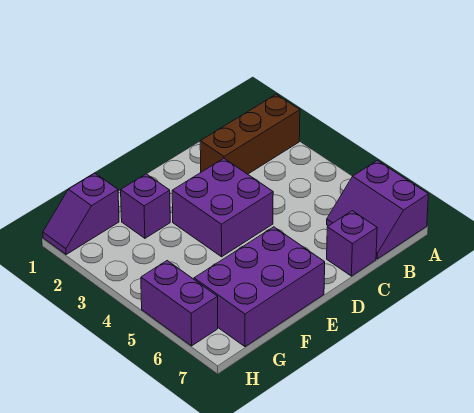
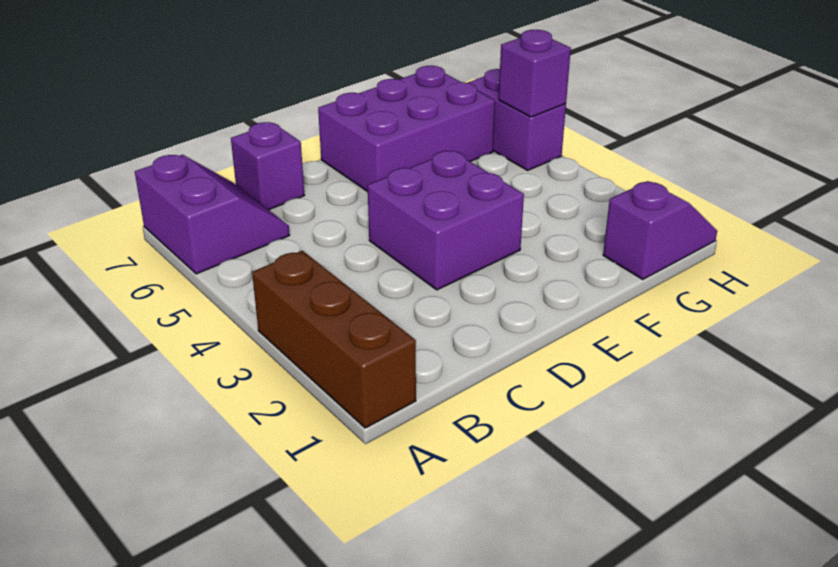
brown brick A2:C2 level 1 -> brown brick A1:A3 level 1
purple brick F2 level 1 -> purple brick H5 level 2

